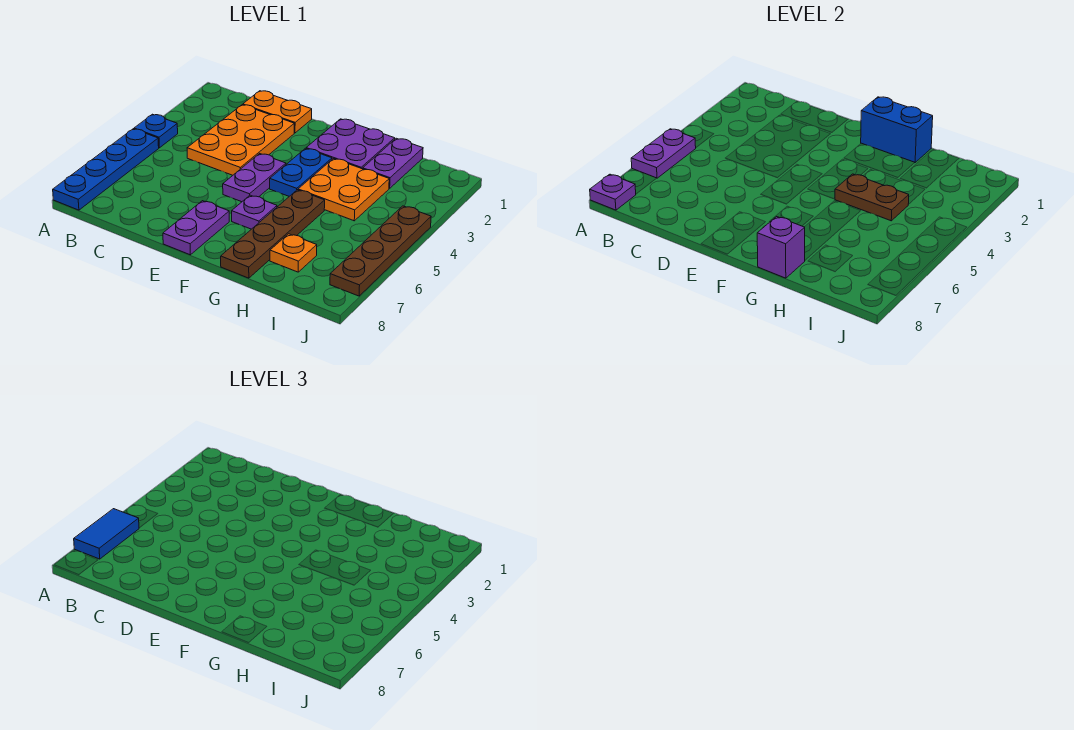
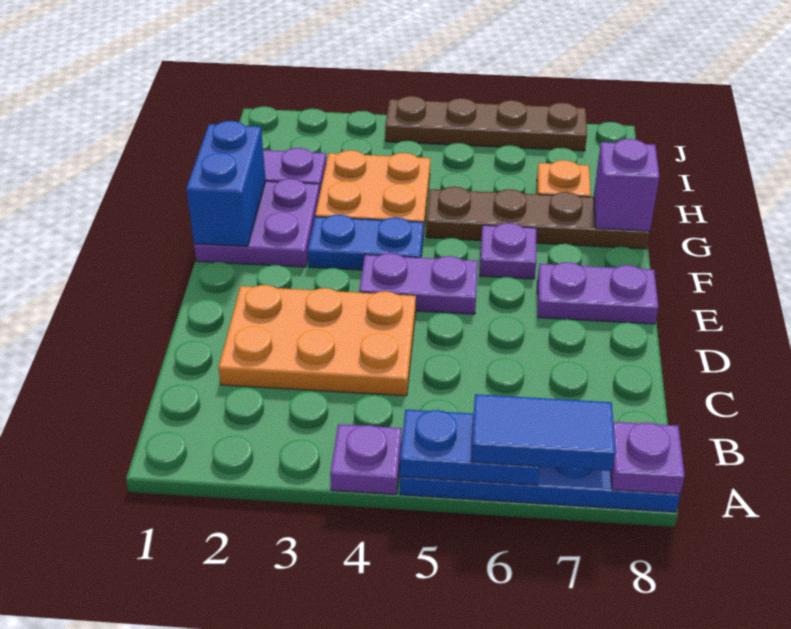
blue plate A4 level 1 -> purple plate A4 level 1
purple plate A5:A6 level 2 -> blue plate A5:A6 level 2
orange plate C1:D1 level 1 -> none
brown plate G4:H4 level 2 -> none

